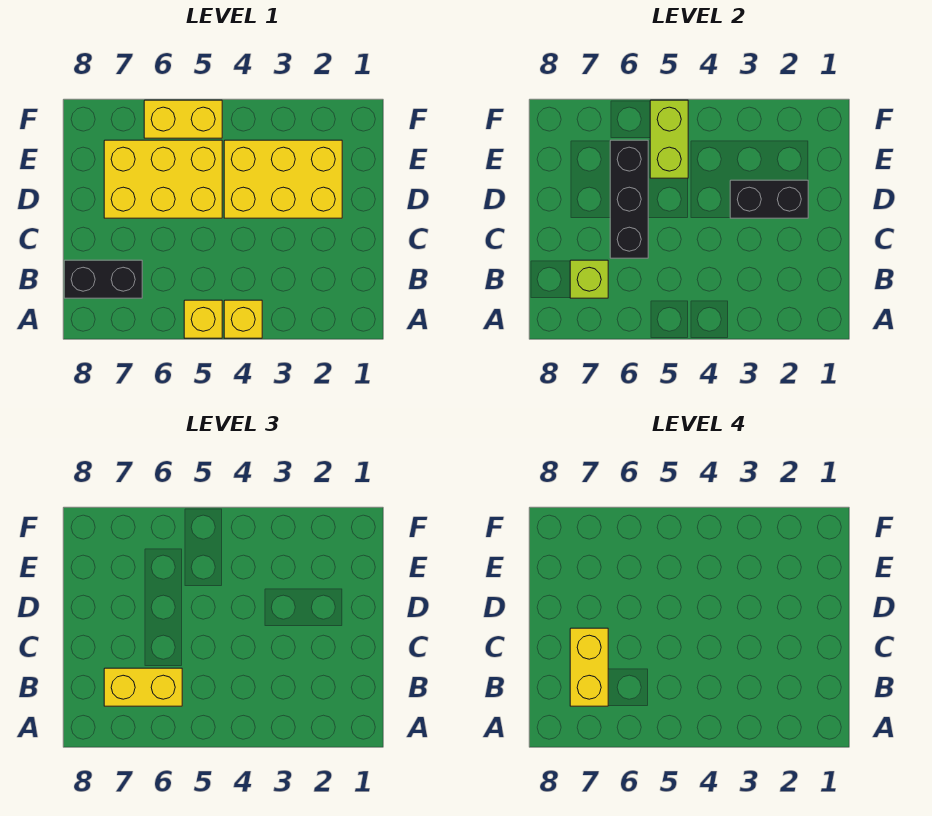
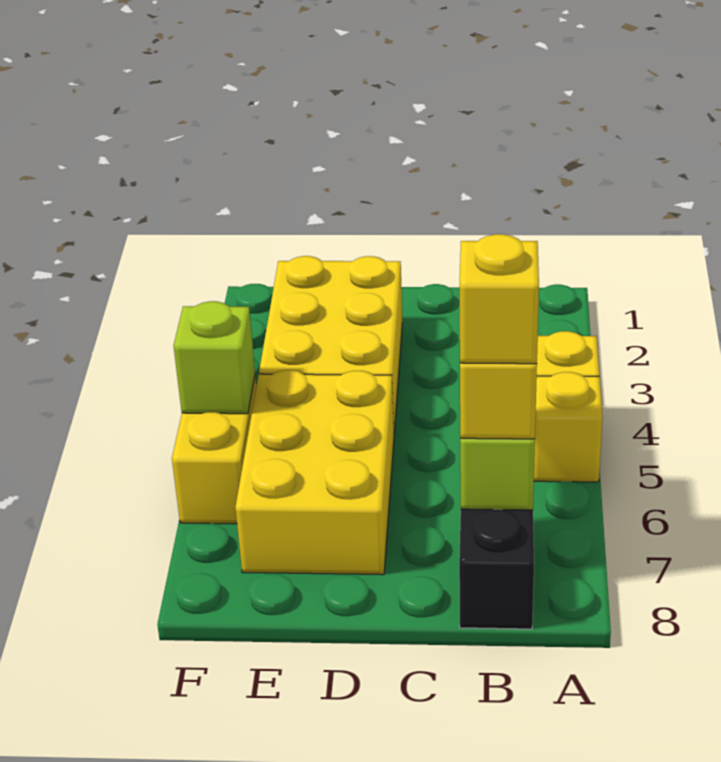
yellow brick B7:C7 level 4 -> yellow brick B7 level 4
black brick C6:E6 level 2 -> none
black brick D2:D3 level 2 -> none
lime brick E5:F5 level 2 -> lime brick F5 level 2

